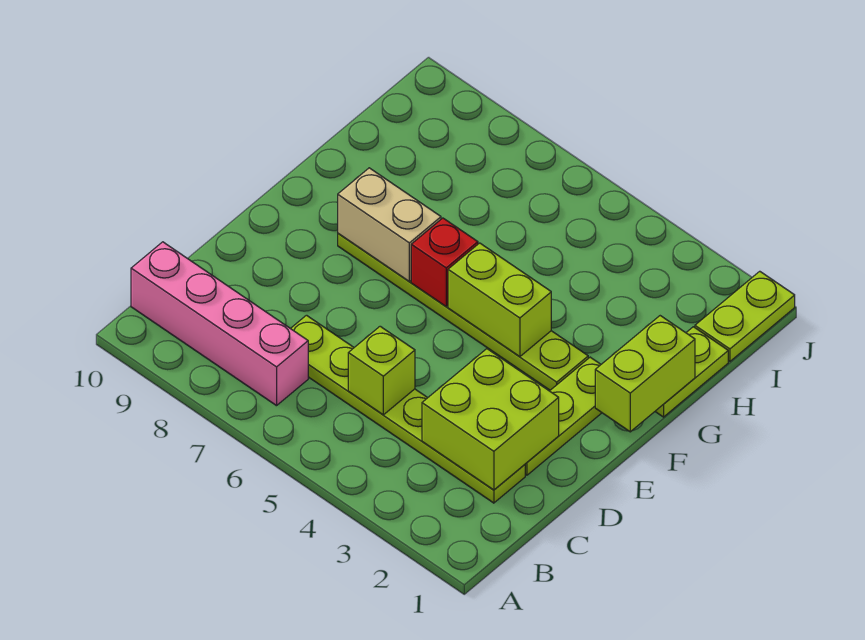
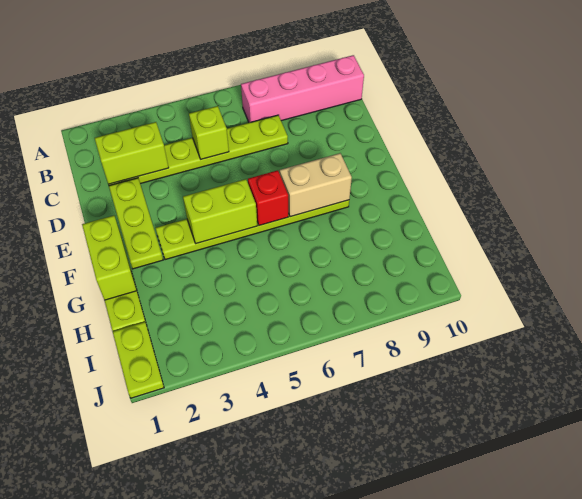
lime brick C2:D3 level 2 -> lime brick C2:C3 level 2

